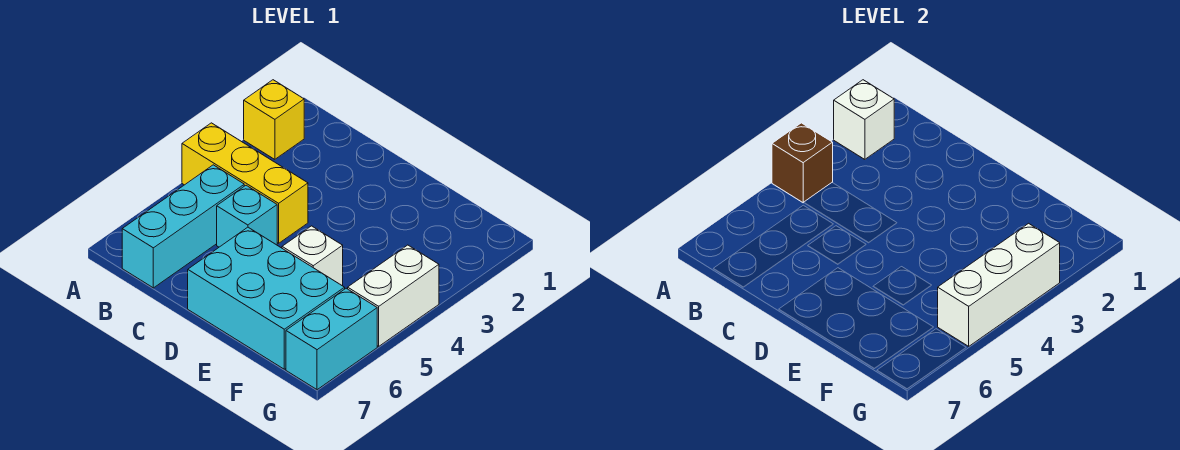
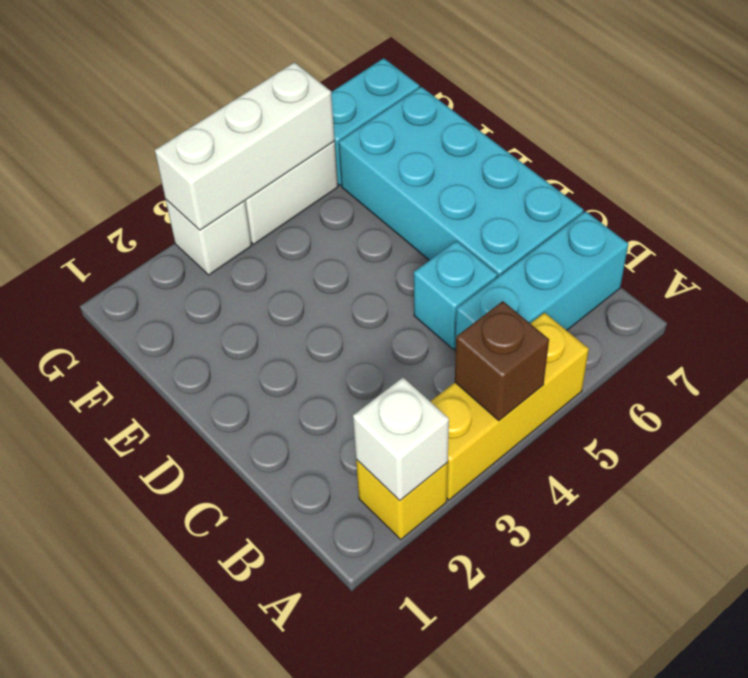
yellow brick A4:C4 level 1 -> yellow brick A3:A5 level 1
cyan brick D6:F7 level 1 -> cyan brick C6:F7 level 1
white brick E5 level 1 -> white brick G3 level 1

